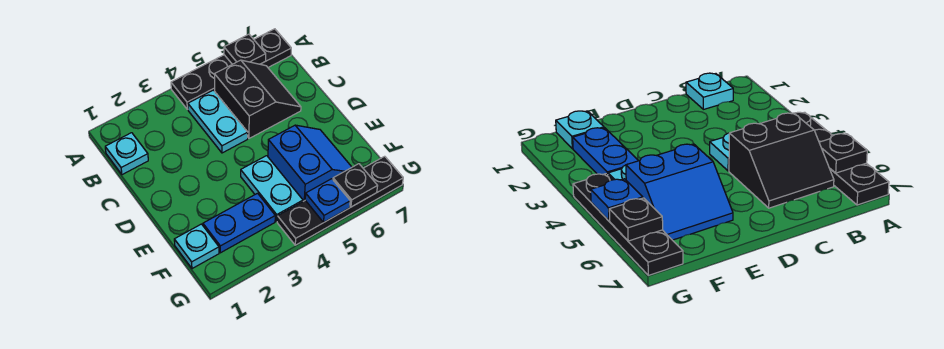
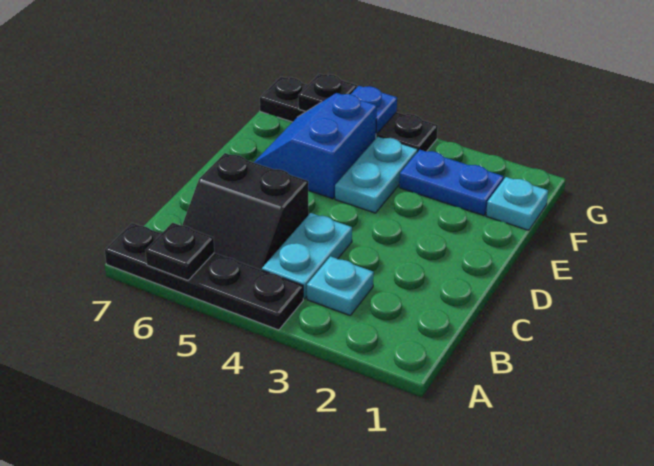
cyan plate B1 level 1 -> cyan plate B3 level 1
black slope B5:C6 level 1 top 5 -> black slope B5:C6 level 1 top C

